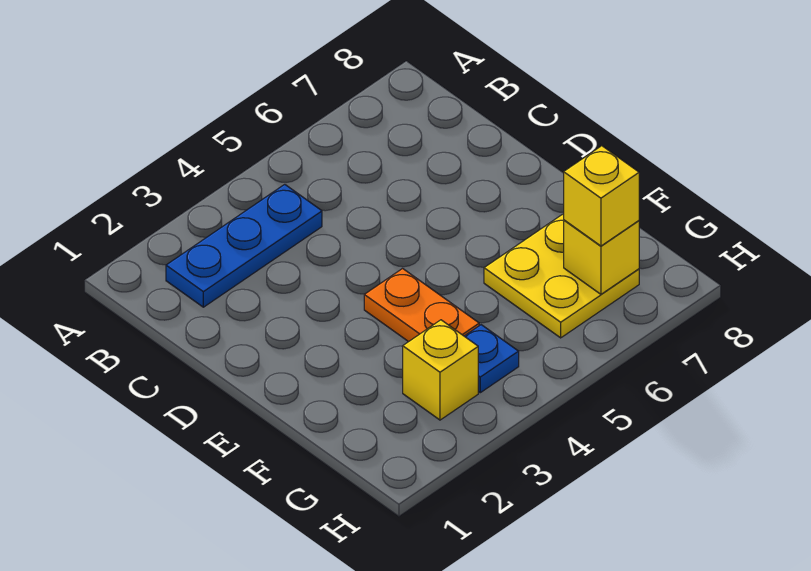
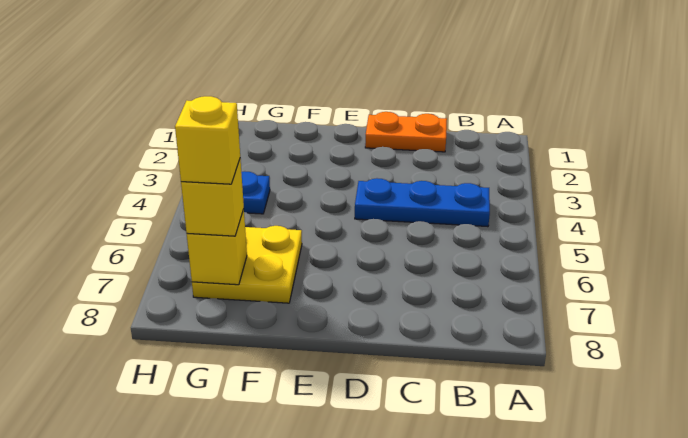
blue plate B2:B4 level 1 -> blue plate B4:D4 level 1
orange plate E4:F4 level 1 -> orange plate C1:D1 level 1
yellow brick G3 level 1 -> yellow brick G7 level 4

